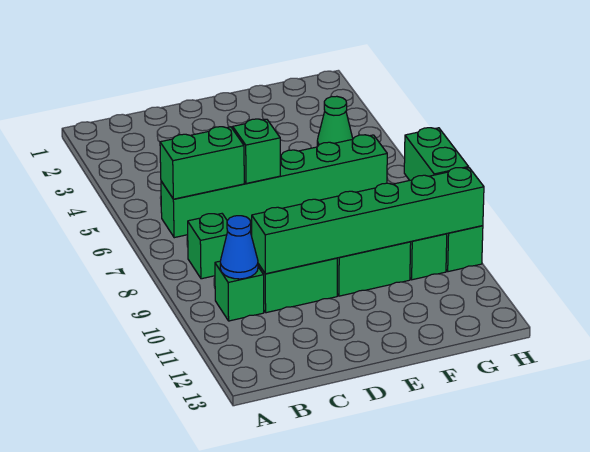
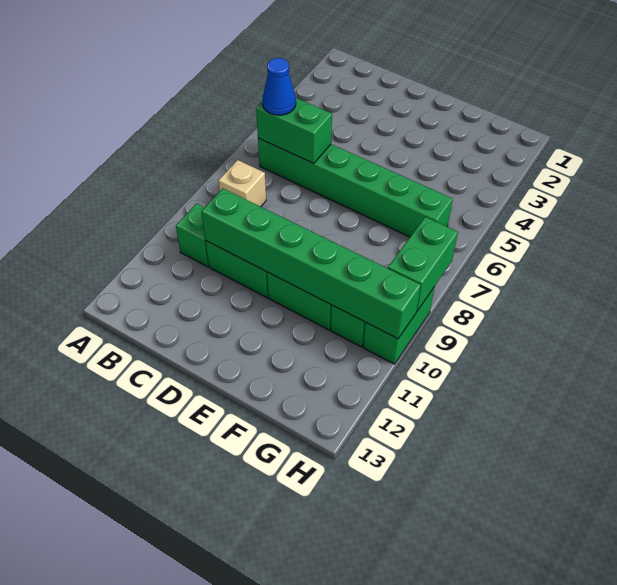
green brick B8 level 1 -> tan brick B8 level 1
blue cone B10 level 2 -> blue cone B6 level 3
green brick D6 level 2 -> none
green cone G4 level 1 -> none

